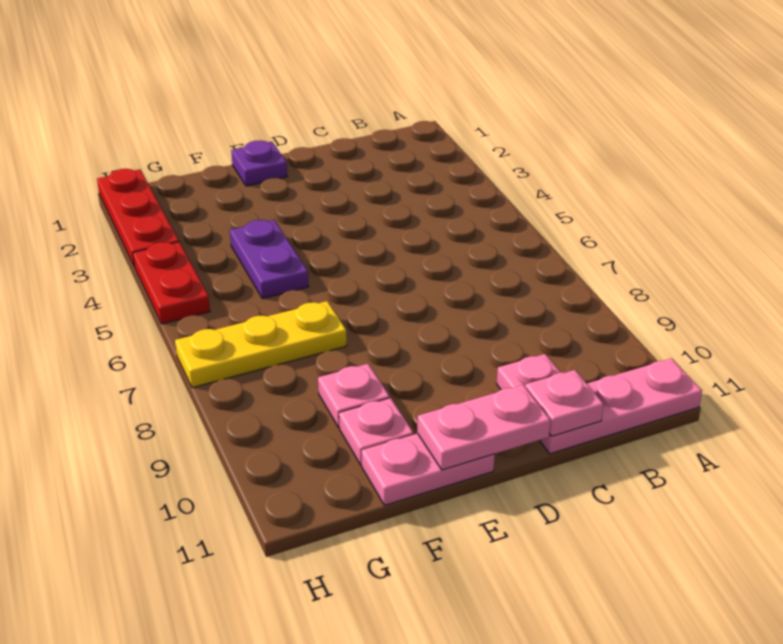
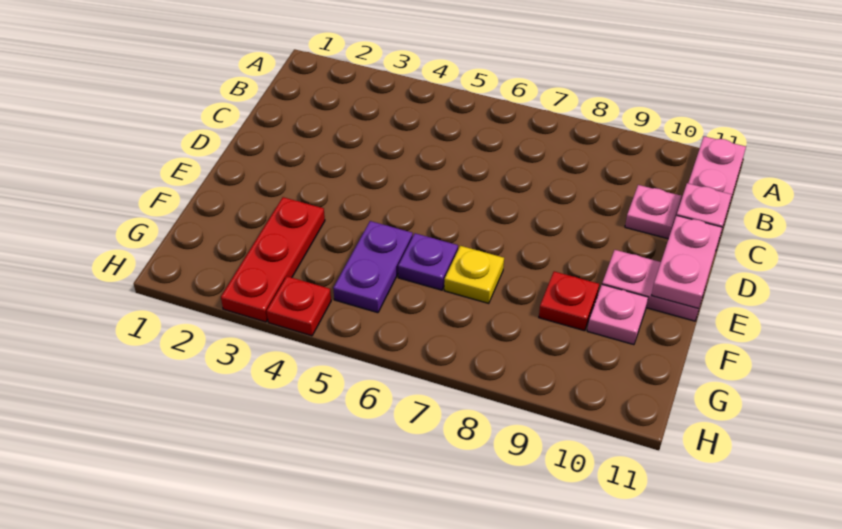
purple plate E1 level 1 -> purple plate F6 level 1
pink plate E11:F11 level 1 -> pink plate E10:E11 level 1
purple plate F4:F5 level 1 -> purple plate F5:G5 level 1
yellow plate F7:H7 level 1 -> yellow plate F7 level 1
pink plate F9 level 1 -> red plate F9 level 1
red plate H1:H3 level 1 -> red plate F3:H3 level 1
red plate H4:H5 level 1 -> red plate H4 level 1

